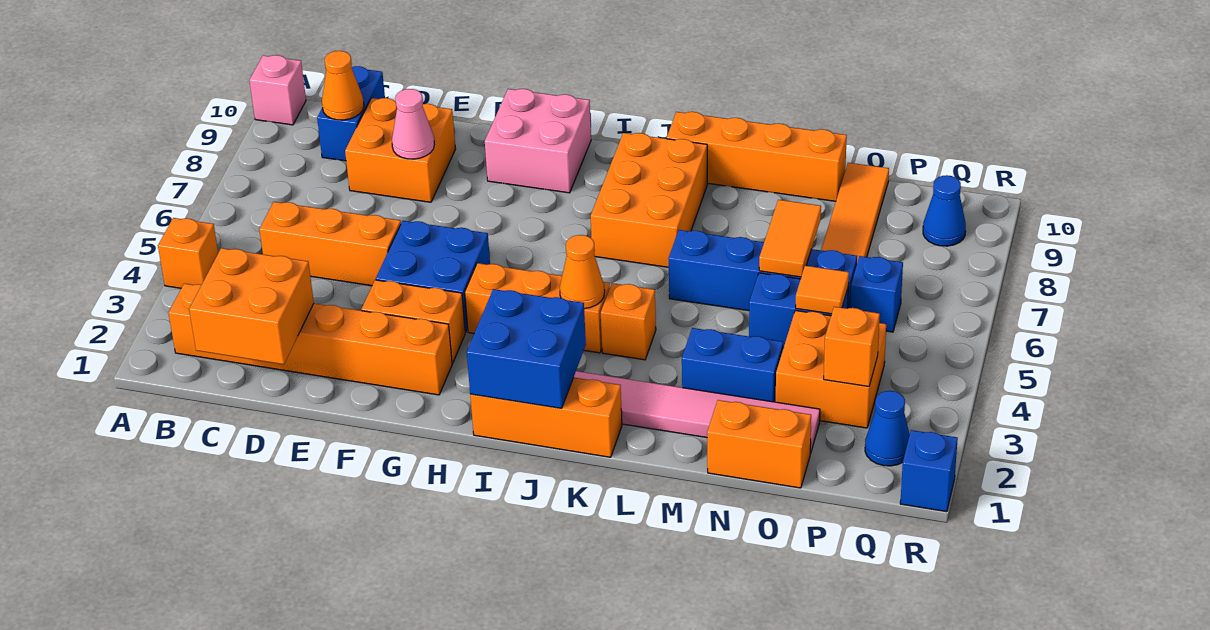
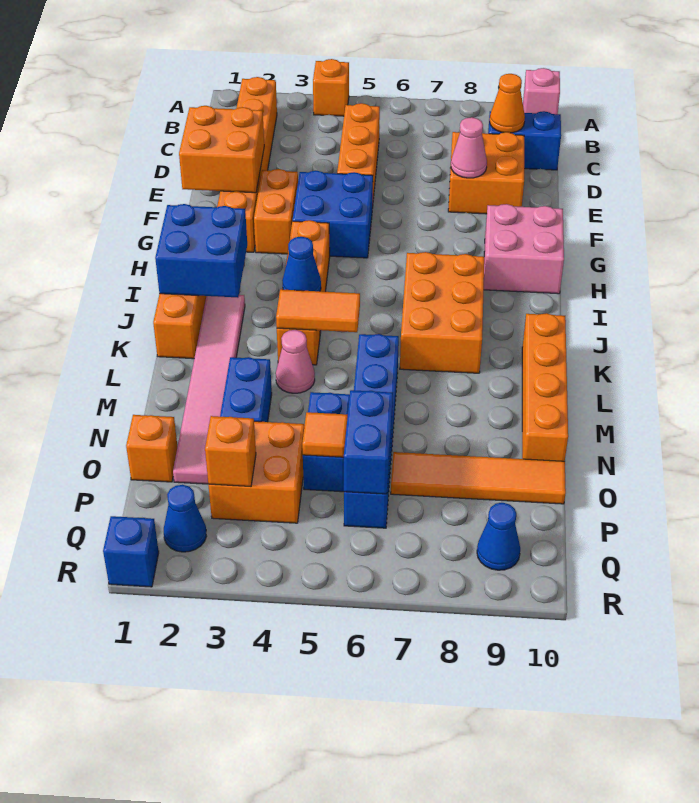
orange brick C1:D2 level 2 -> orange brick E1:F2 level 2
orange cone J4 level 2 -> blue cone J4 level 2
orange brick J7:K9 level 1 -> orange brick I7:K8 level 1
none -> pink cone L4 level 1
orange brick N1:O1 level 1 -> orange brick O1 level 1
orange tile N6:N7 level 2 -> orange tile K4:K5 level 2
none -> blue brick O6:P6 level 2

